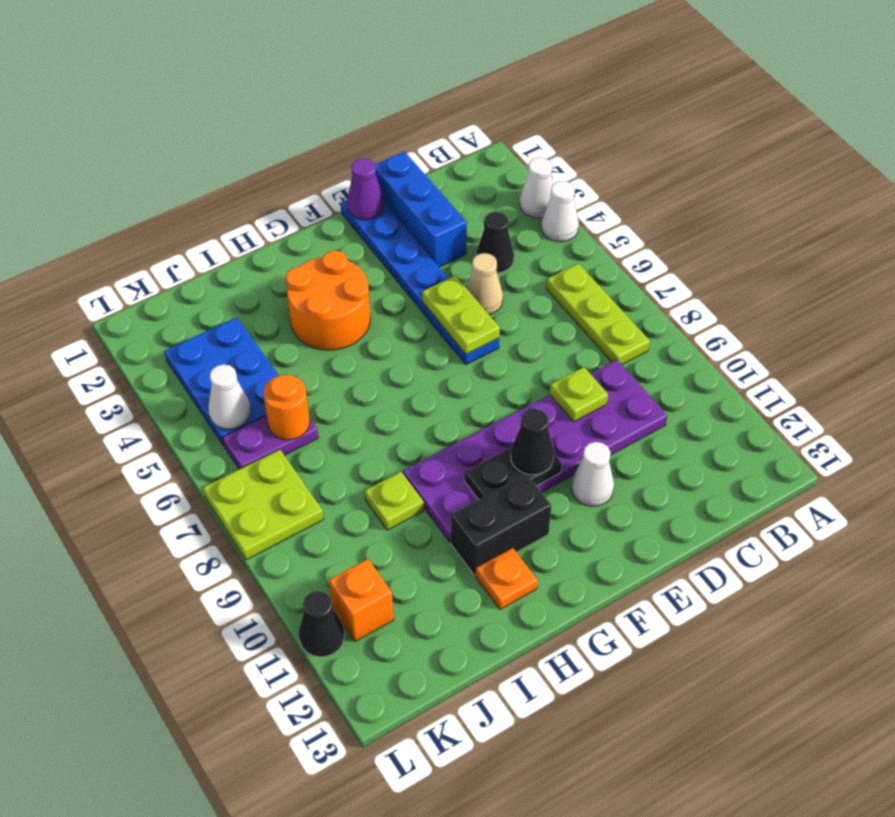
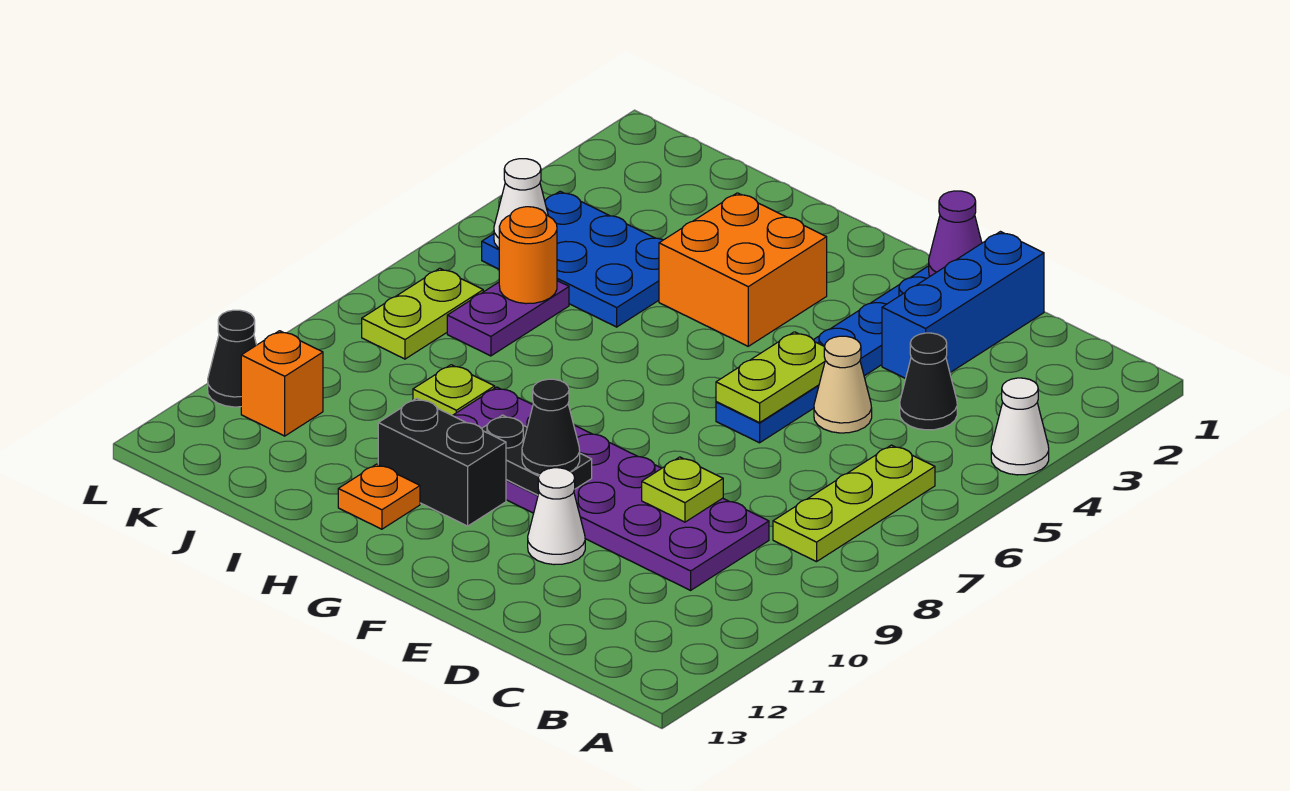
white cone A3 level 1 -> none
orange round brick G3:H4 level 1 -> orange brick G3:H4 level 1
blue plate J3:K5 level 1 -> blue plate I4:K5 level 1
purple plate J6:K6 level 1 -> purple plate J6:J7 level 1
lime plate K7:L8 level 1 -> lime plate K7:K8 level 1

